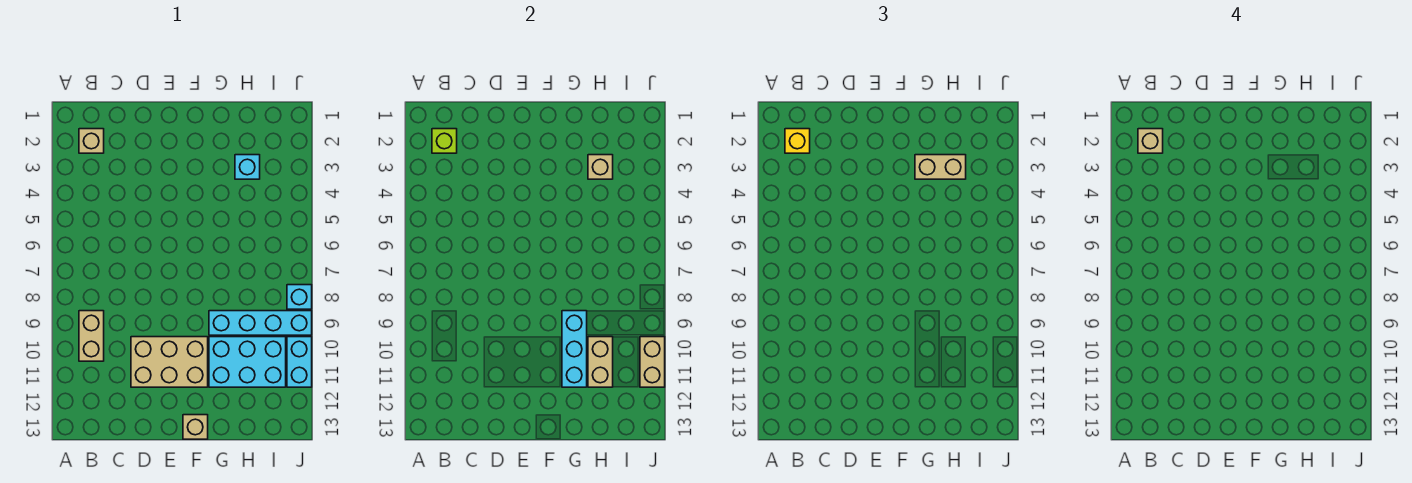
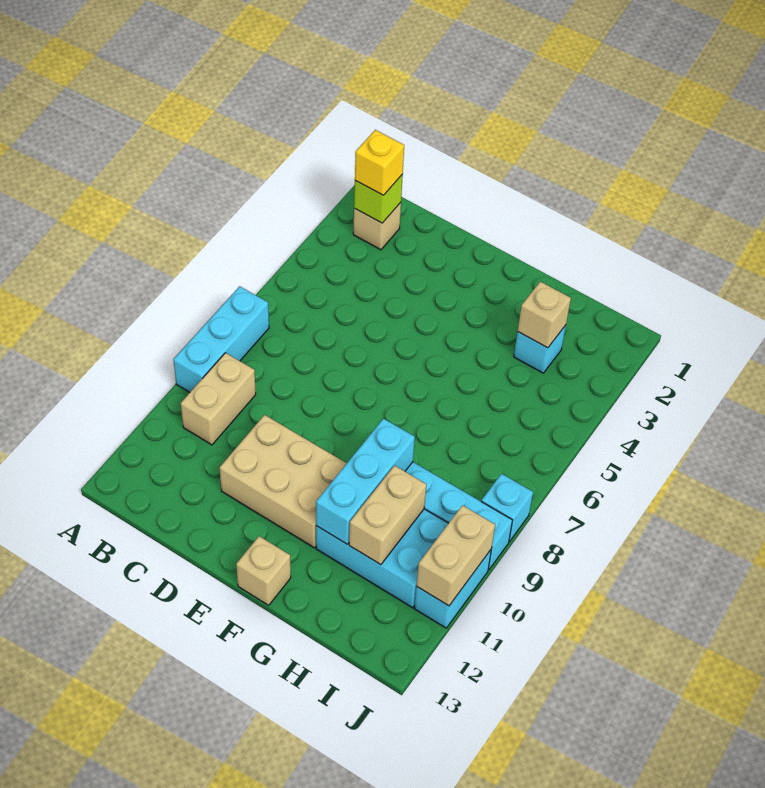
none -> cyan brick A7:A9 level 1
tan brick B2 level 4 -> none
tan brick G3:H3 level 3 -> none

